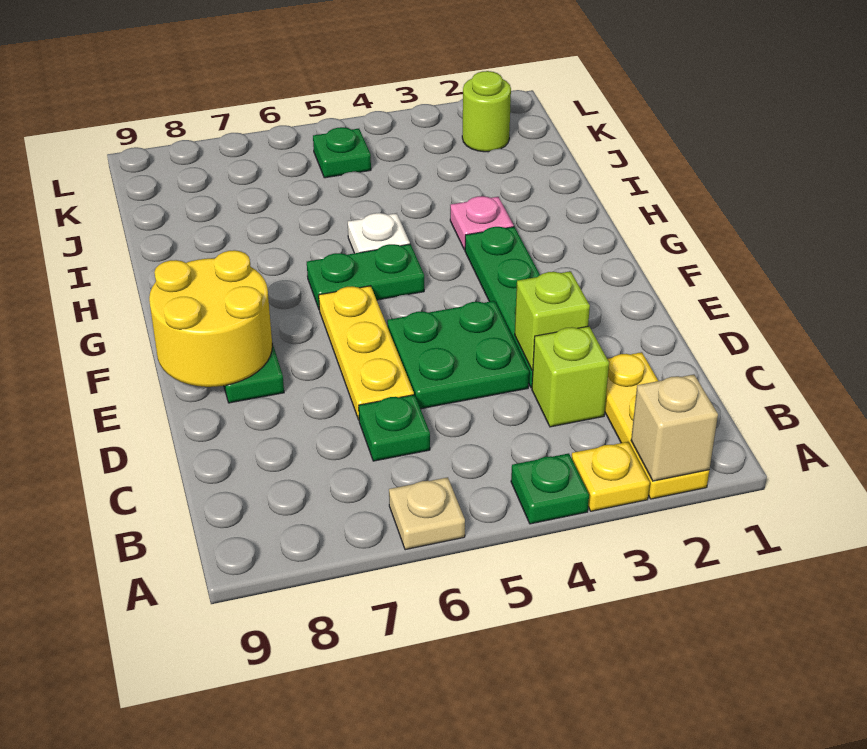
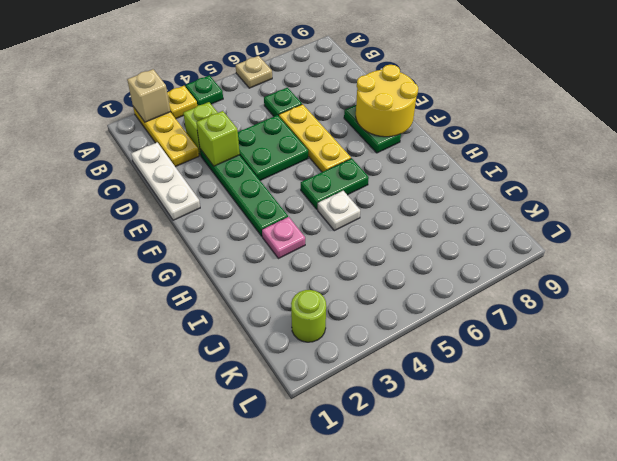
none -> white plate C1:E1 level 1
green plate K5 level 1 -> none

